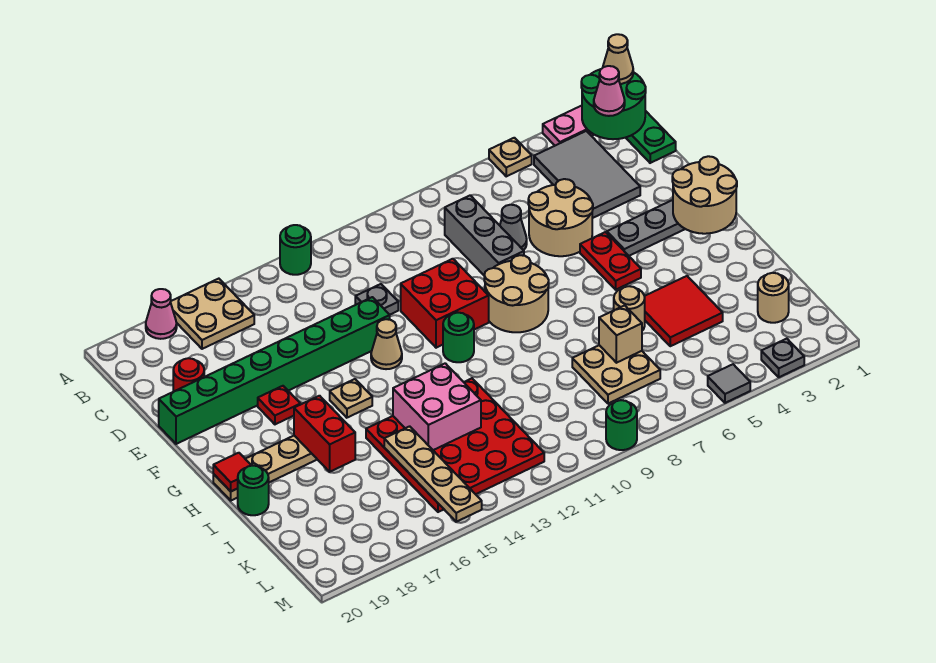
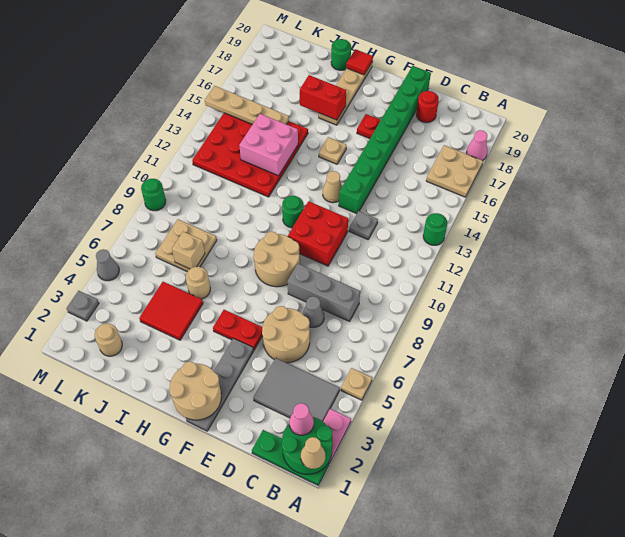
grey tile M5 level 1 -> grey cone M5 level 1

